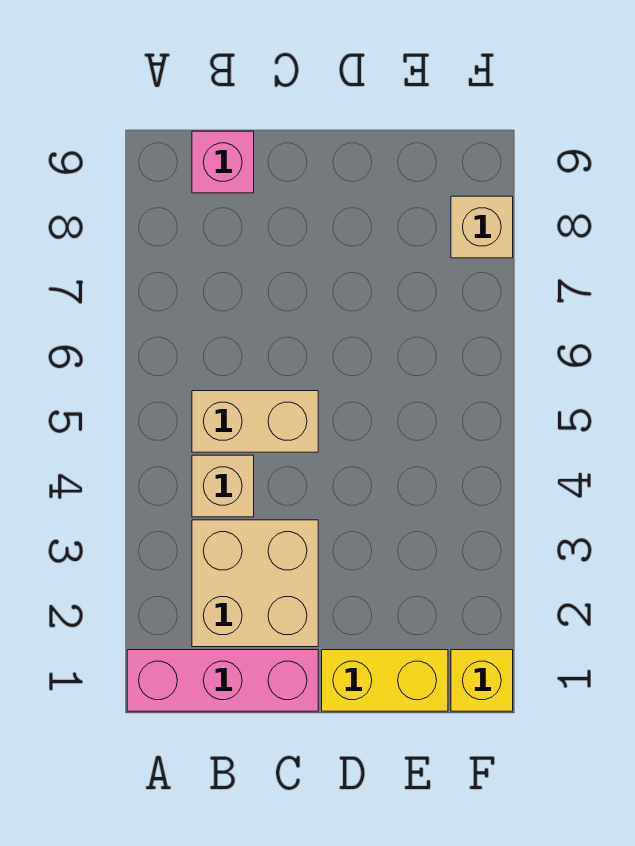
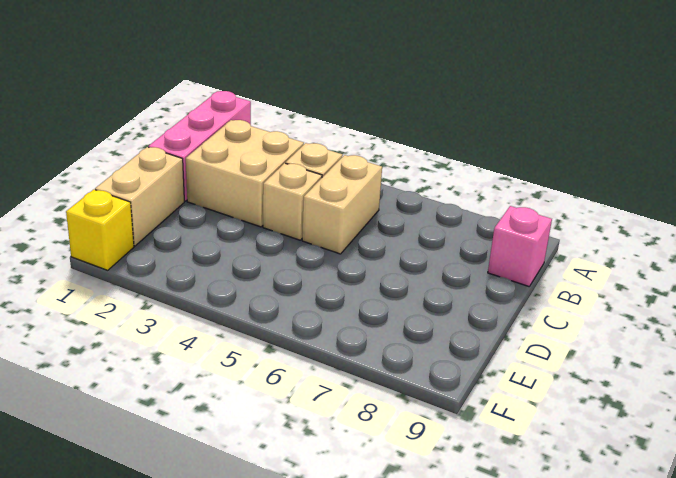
yellow brick D1:E1 level 1 -> tan brick D1:E1 level 1
tan brick F8 level 1 -> tan brick C4 level 1

